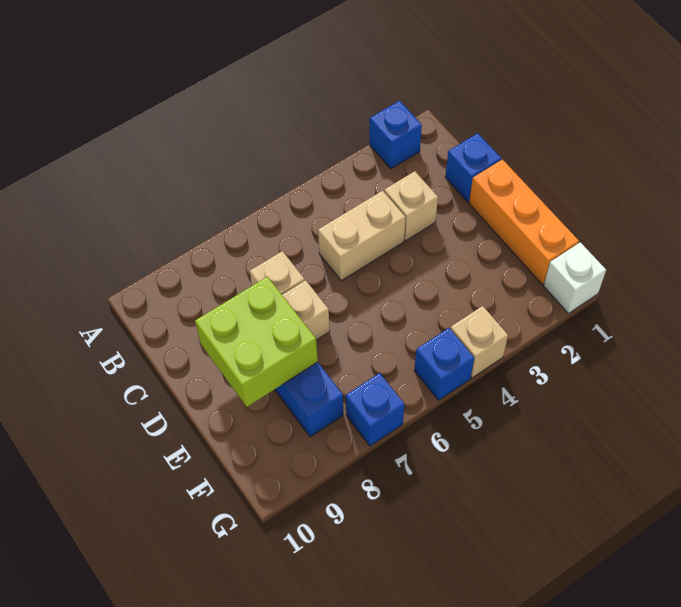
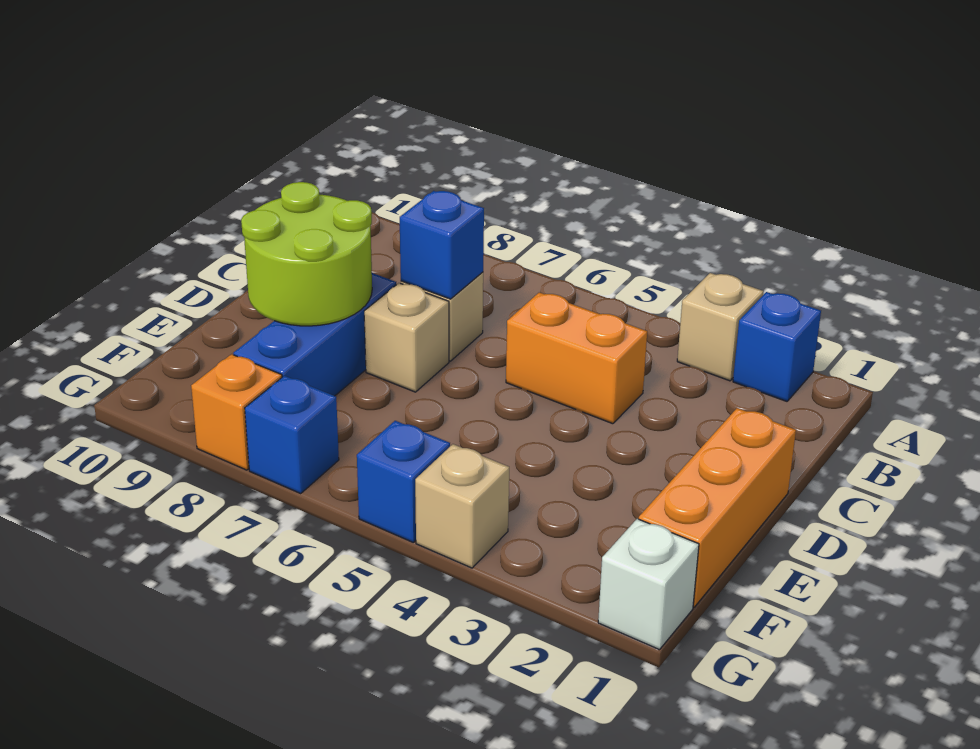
blue brick C1 level 1 -> blue brick C7 level 2
tan brick C3 level 1 -> tan brick A3 level 1
tan brick C4:C5 level 1 -> orange brick C4:C5 level 1
lime brick D8:E9 level 2 -> lime round brick D8:E9 level 2
none -> orange brick G8 level 1

